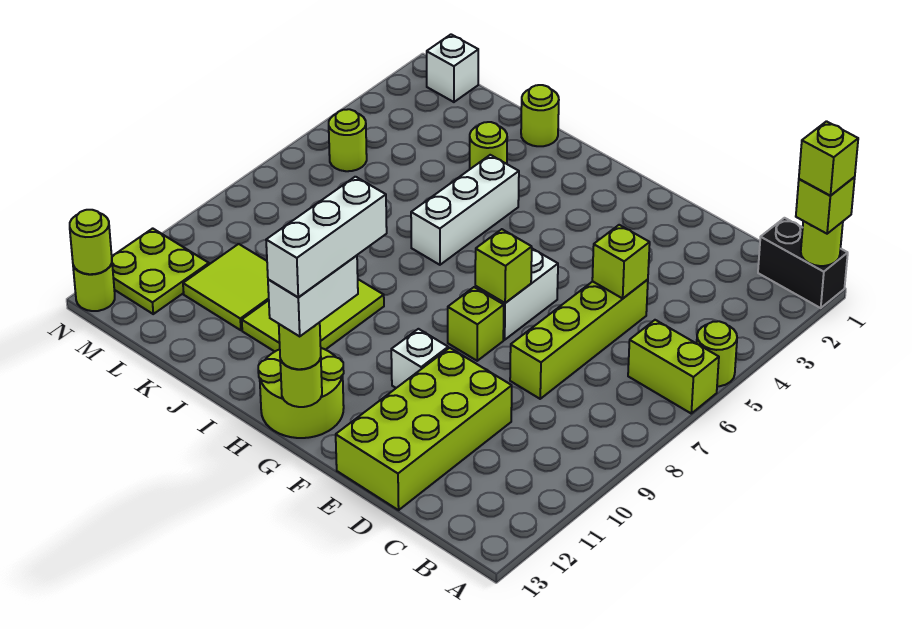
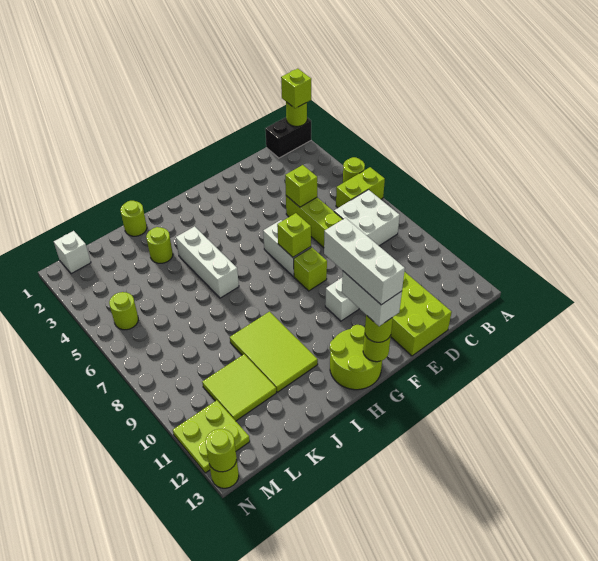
lime brick A1 level 4 -> none
none -> white brick B7:C8 level 1

